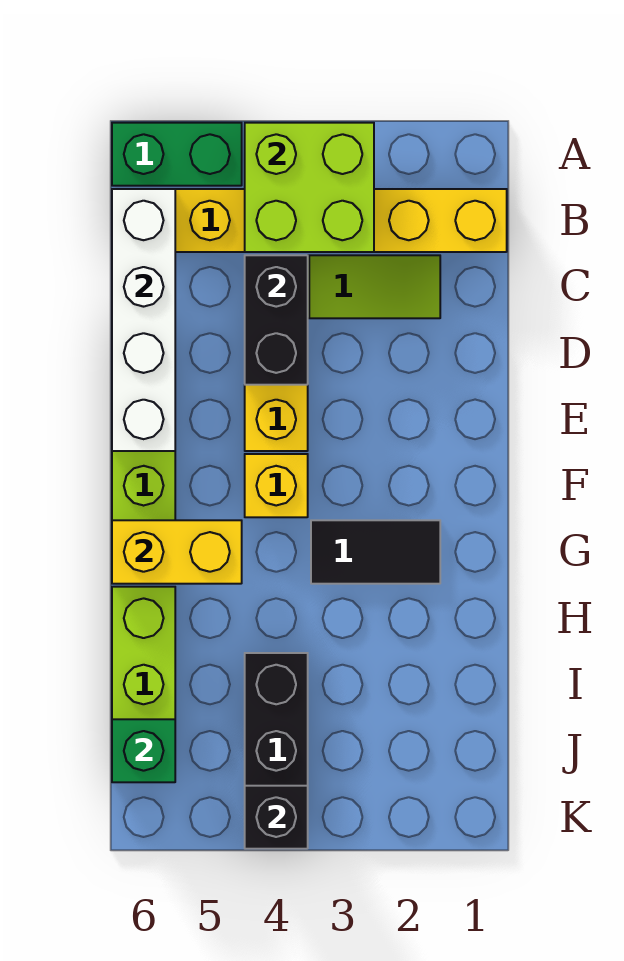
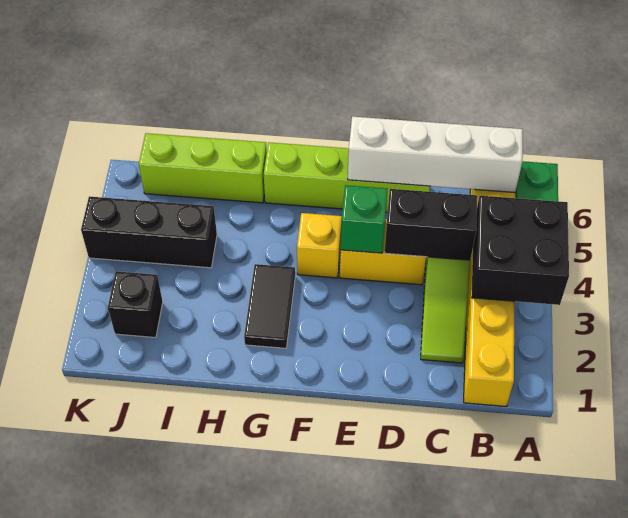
lime brick A3:B4 level 2 -> black brick A3:B4 level 2
yellow brick G5:G6 level 2 -> none
green brick J6 level 2 -> green brick E4 level 2
black brick K4 level 2 -> black brick J2 level 1

